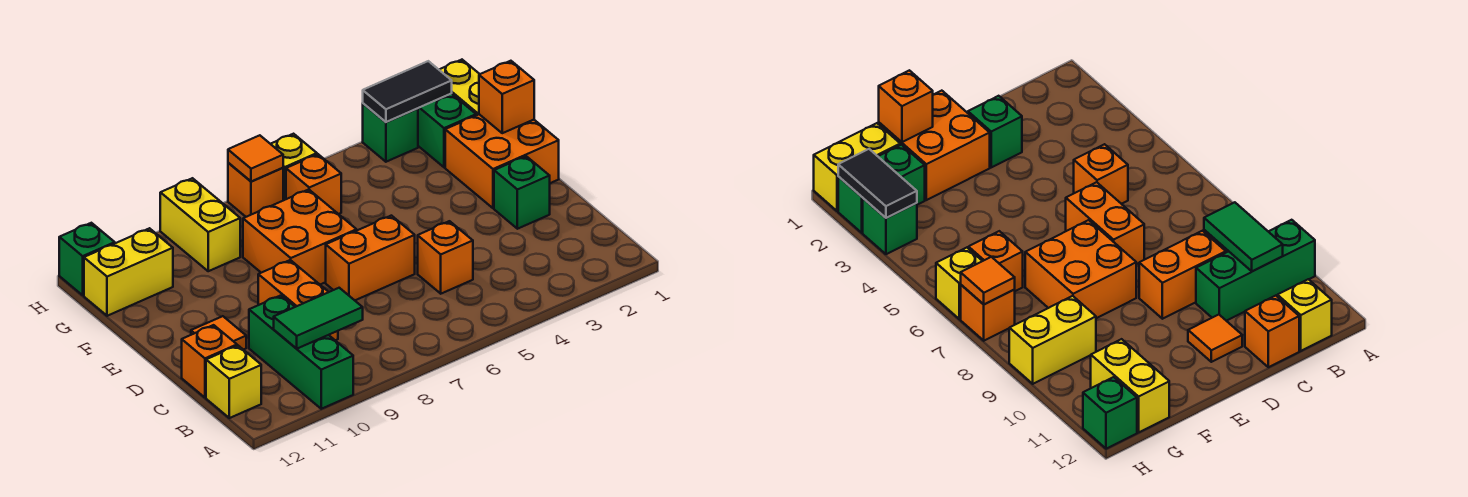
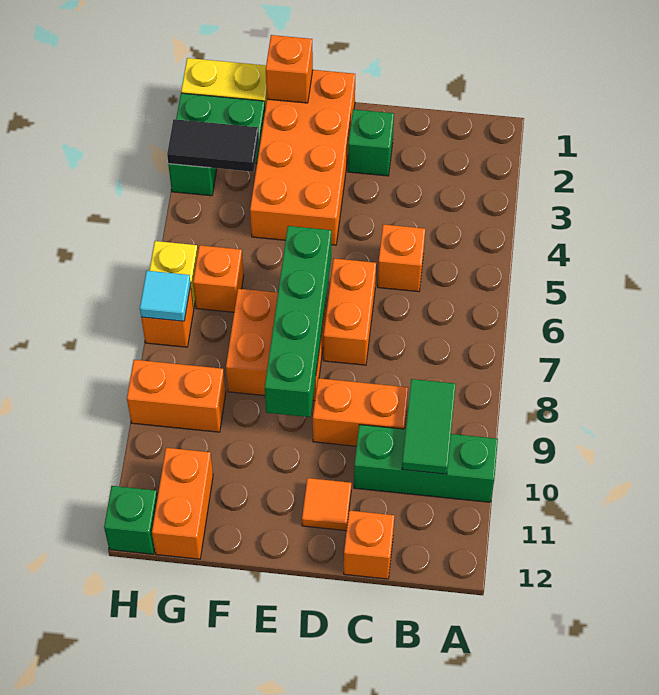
yellow brick B12 level 1 -> none
orange brick E1:F2 level 1 -> orange brick E1:F4 level 1
none -> green brick E6:E9 level 2
yellow brick G9:H9 level 1 -> orange brick G9:H9 level 1
yellow brick G11:G12 level 1 -> orange brick G11:G12 level 1
black tile H2:H3 level 2 -> black tile G3:H3 level 2
orange tile H7 level 2 -> cyan tile H7 level 2

